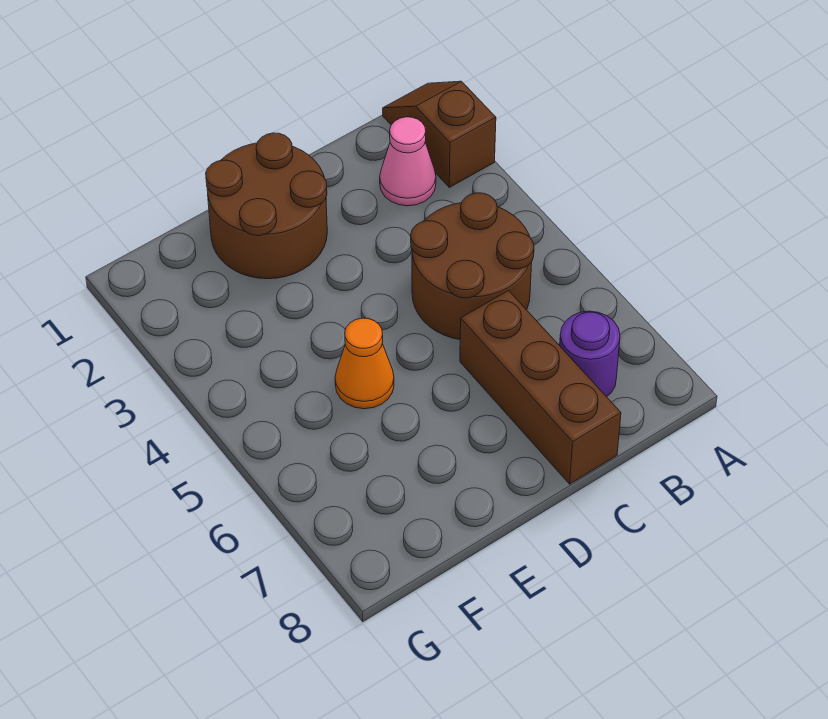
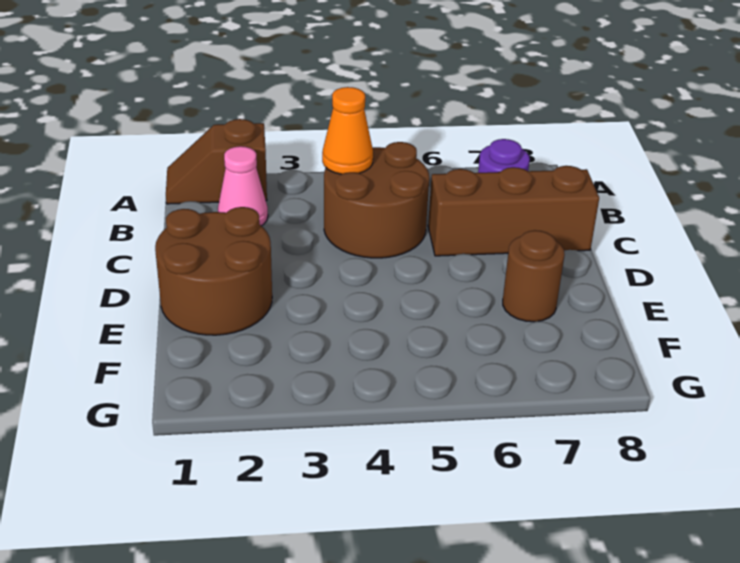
orange cone E5 level 1 -> orange cone B4 level 2
none -> brown round brick E7 level 1

